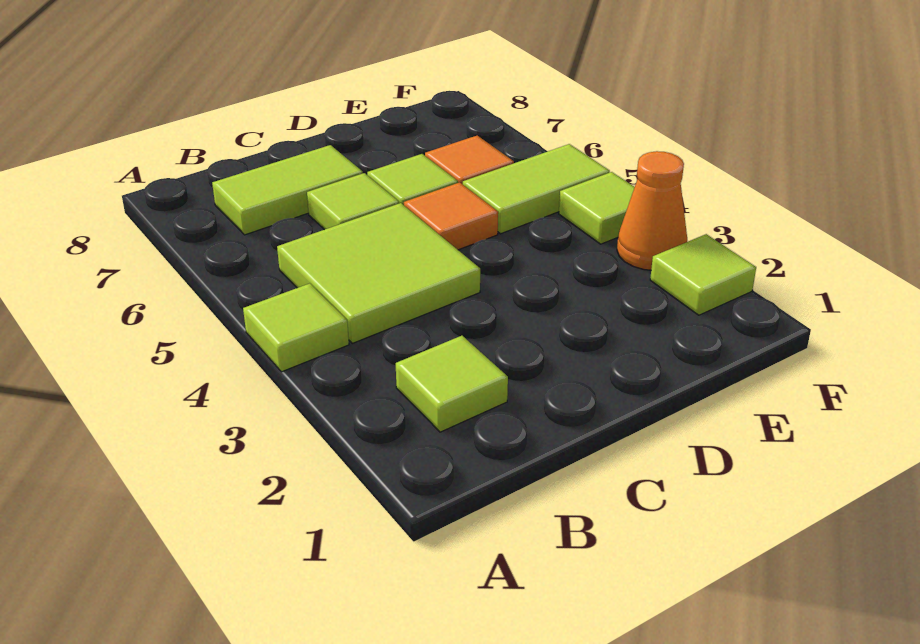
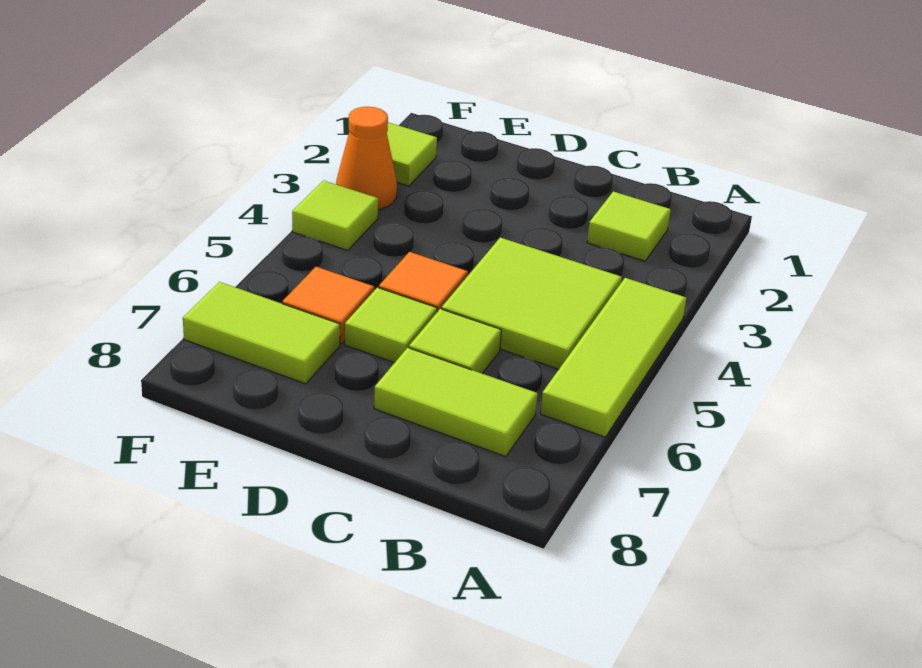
lime tile A4 level 1 -> lime tile A4:A6 level 1
lime tile E5:F5 level 1 -> lime tile E7:F7 level 1

